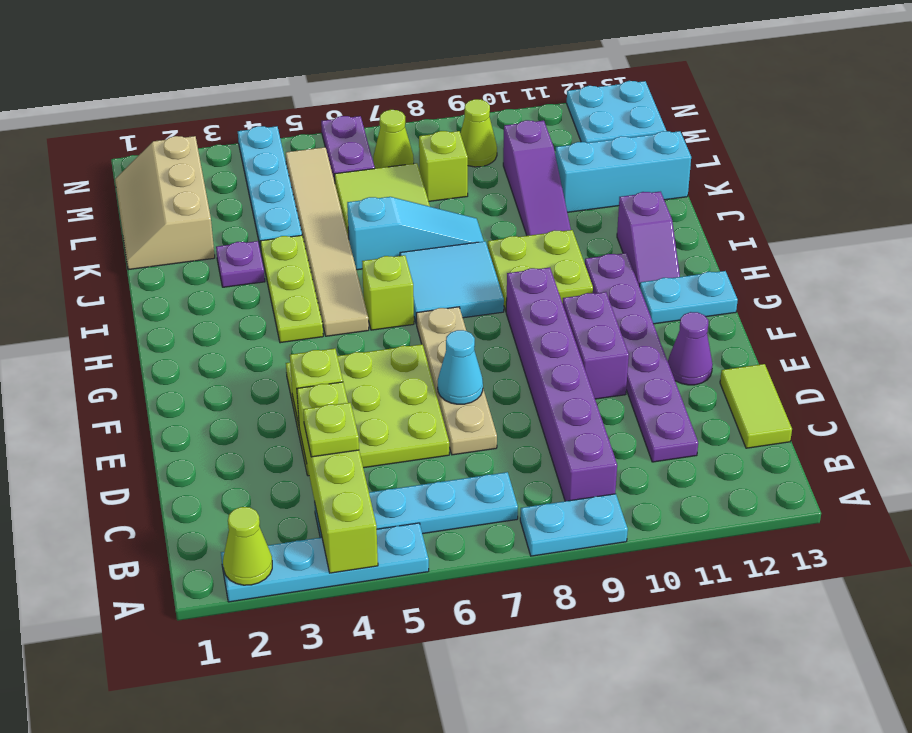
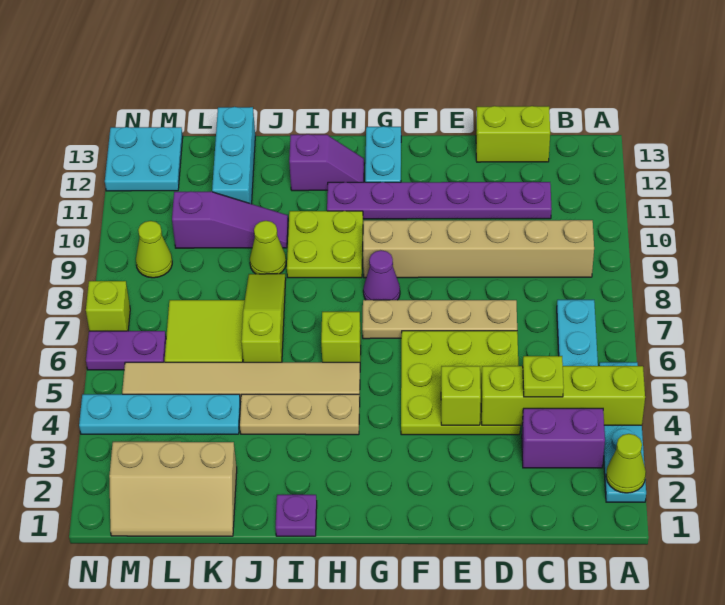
cyan plate A8:A9 level 1 -> none
purple brick B9:G9 level 1 -> tan brick B9:G9 level 1
lime tile C13:D13 level 1 -> lime brick C13:D13 level 1
cyan cone E7 level 2 -> none
purple brick E10:F10 level 1 -> purple brick B3:C3 level 1
purple cone E12 level 1 -> purple cone G8 level 1
lime plate H4:J4 level 1 -> tan plate H4:J4 level 1
cyan tile H7:I8 level 1 -> none
purple plate J3 level 1 -> purple plate I1 level 1
cyan slope J6:J8 level 1 top 6 -> lime slope J6:J8 level 1 top 6
lime brick L8 level 1 -> lime brick N7 level 1
lime cone M7 level 1 -> lime cone J9 level 1

